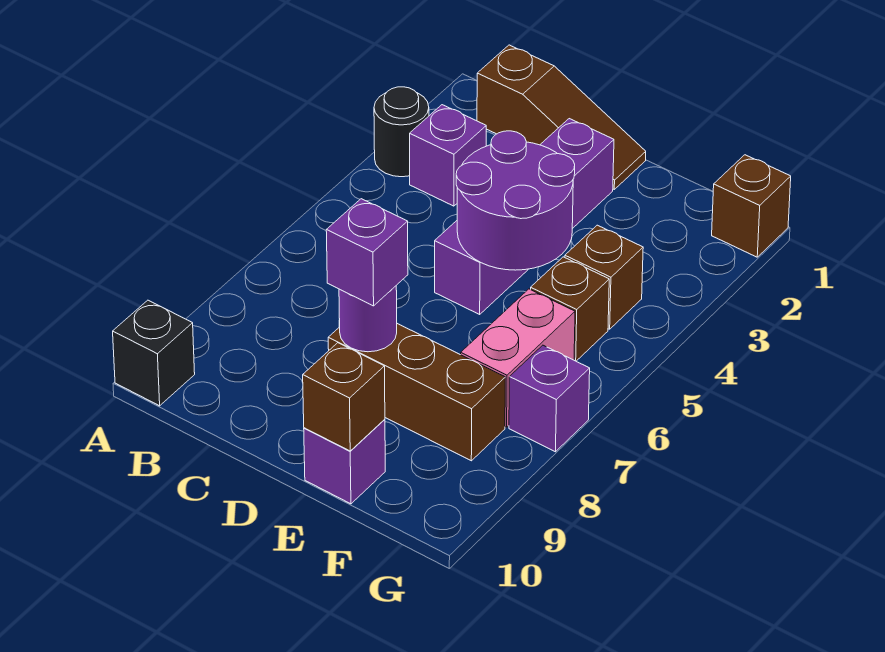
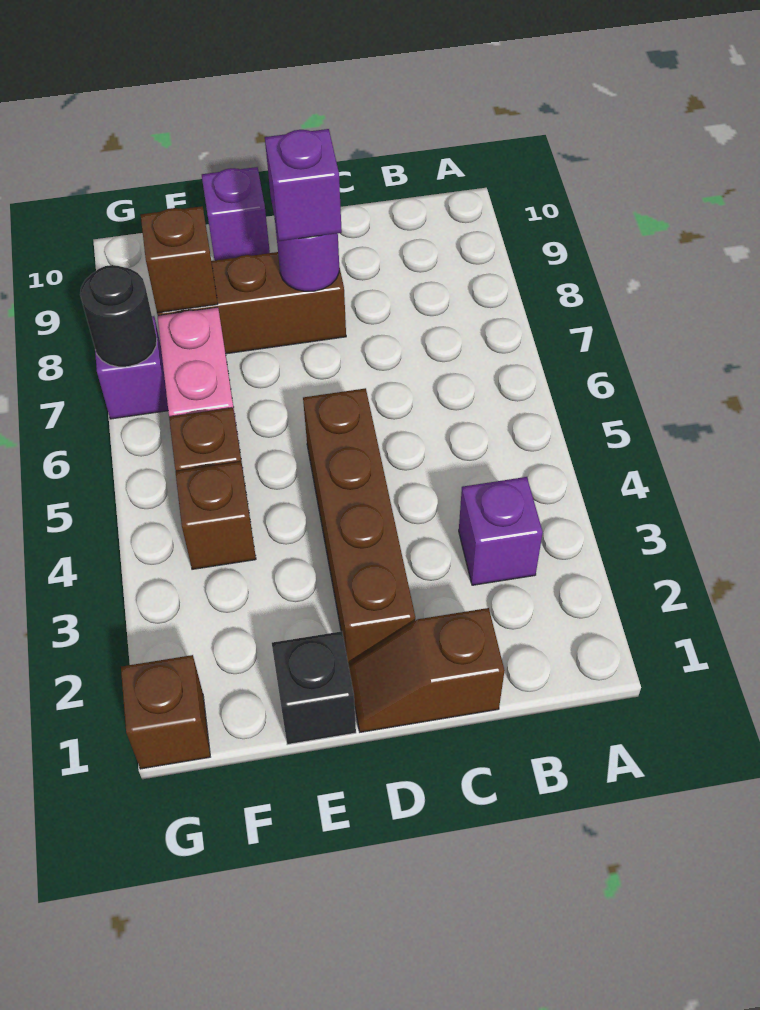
black round brick A3 level 1 -> black round brick G7 level 2
black brick A10 level 1 -> black brick E1 level 1
brown slope B1:D1 level 1 top B -> brown slope C1:D1 level 1 top C
purple brick D2:D5 level 1 -> brown brick D2:D5 level 1
purple round brick D4:E5 level 2 -> none
brown brick E10 level 2 -> brown brick F8 level 2

